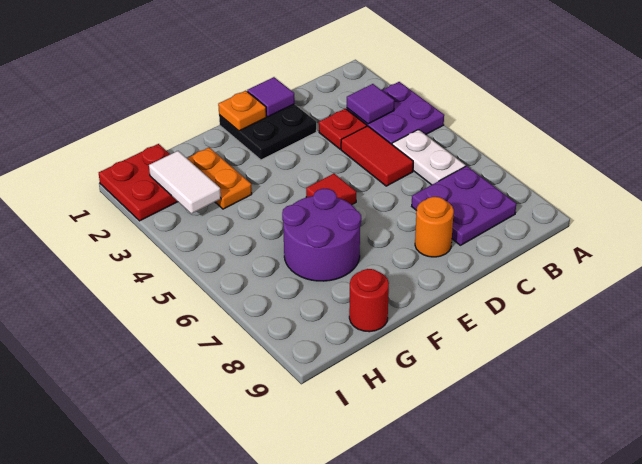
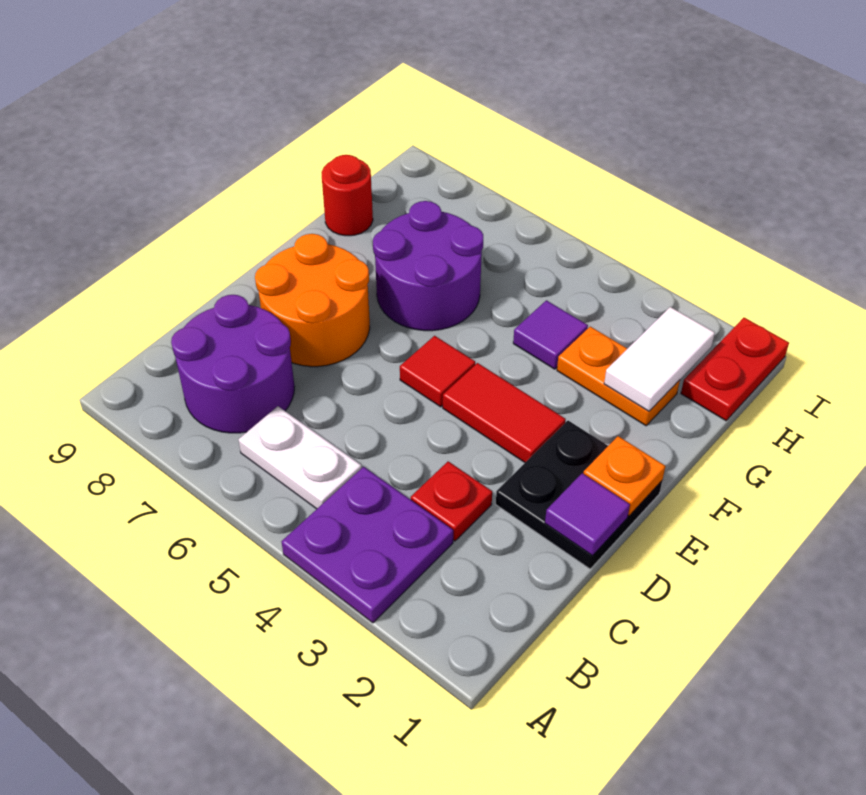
purple tile B3 level 2 -> purple tile G4 level 1
purple plate B7:C8 level 1 -> purple round brick B7:C8 level 1
red tile C4:C5 level 1 -> red tile E3:E4 level 1
orange round brick D8 level 1 -> orange round brick D7:E8 level 1
red plate H1:I2 level 1 -> red plate H1:I1 level 1
white tile H2:H3 level 2 -> white tile G2:H2 level 2

